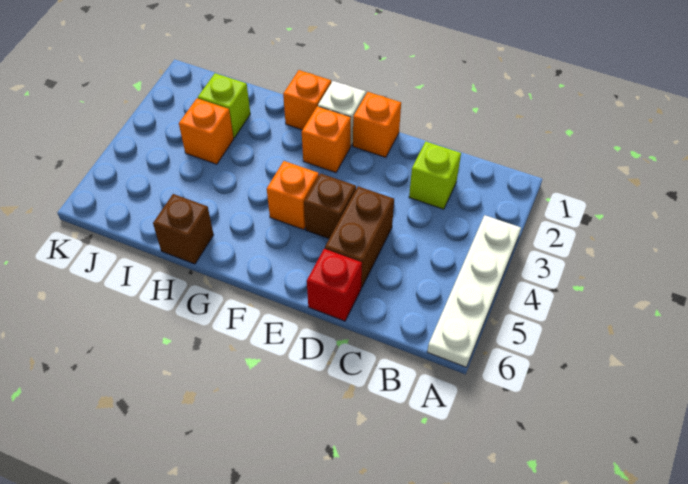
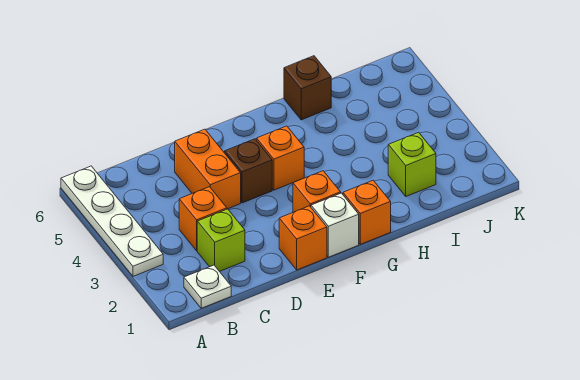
none -> white plate B1 level 1
brown brick D4:D5 level 1 -> orange brick D4:D5 level 1
red brick D6 level 1 -> none
orange brick I3 level 1 -> orange brick C3 level 1

